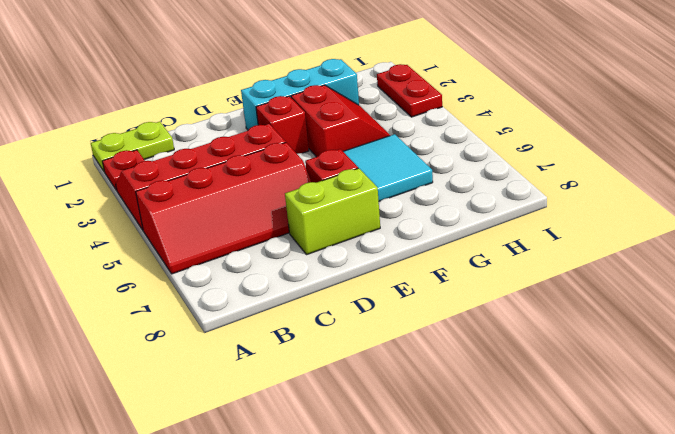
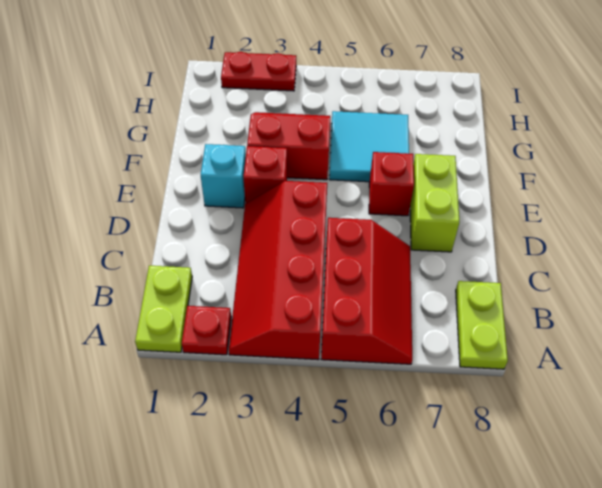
red slope A5:D6 level 1 top 5 -> red slope A5:C6 level 1 top 5
none -> lime plate A8:B8 level 1
cyan brick E2:G2 level 1 -> cyan brick E2 level 1

